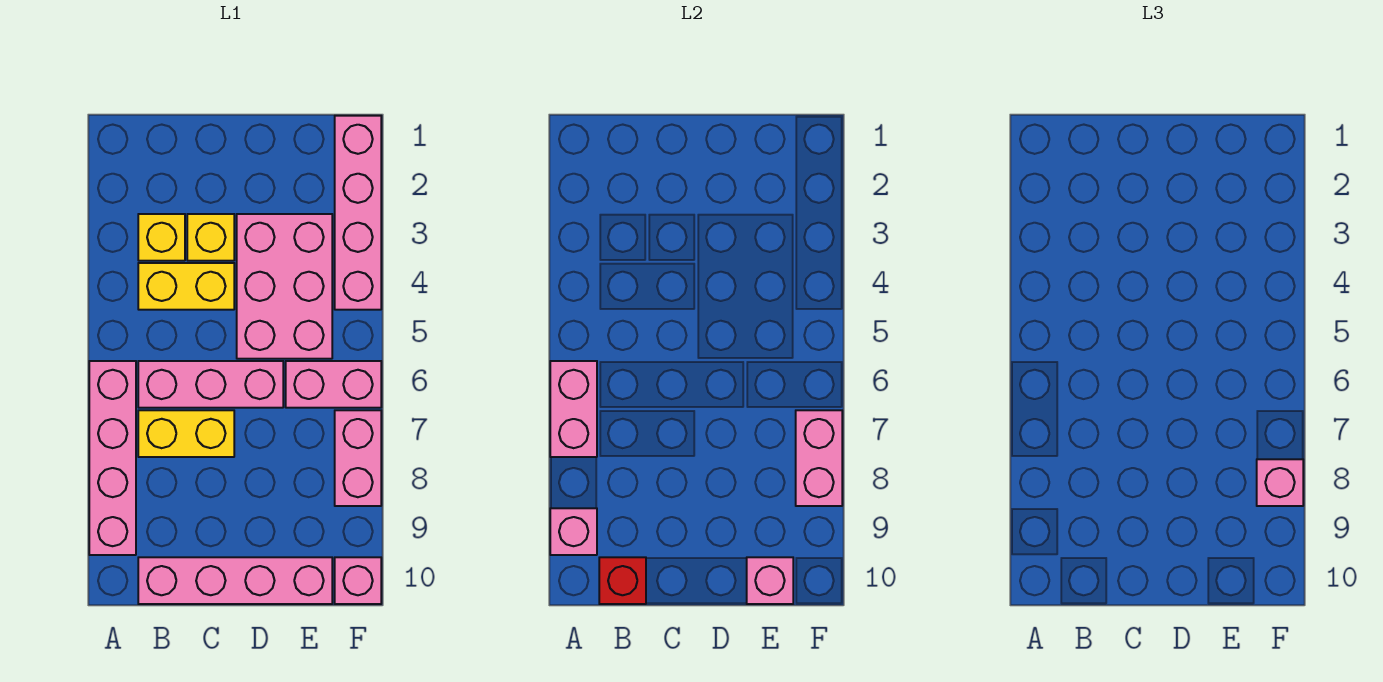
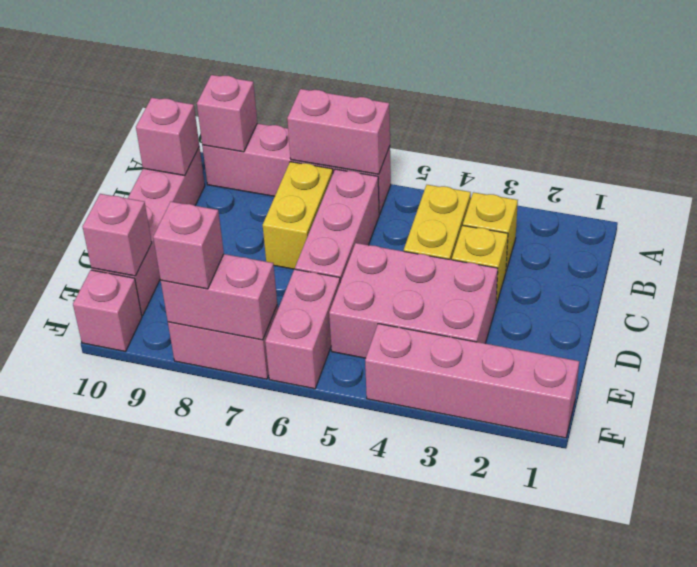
red brick B10 level 2 -> pink brick B10 level 2

